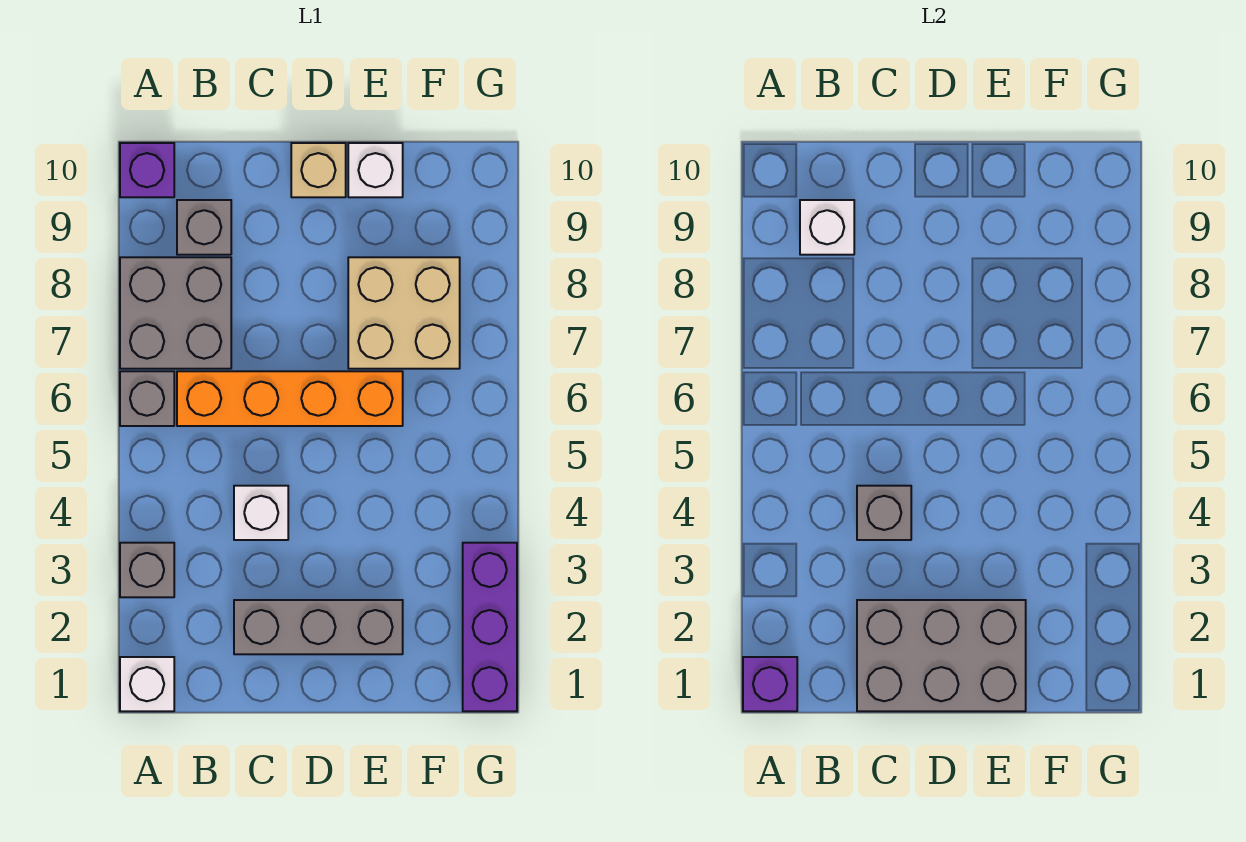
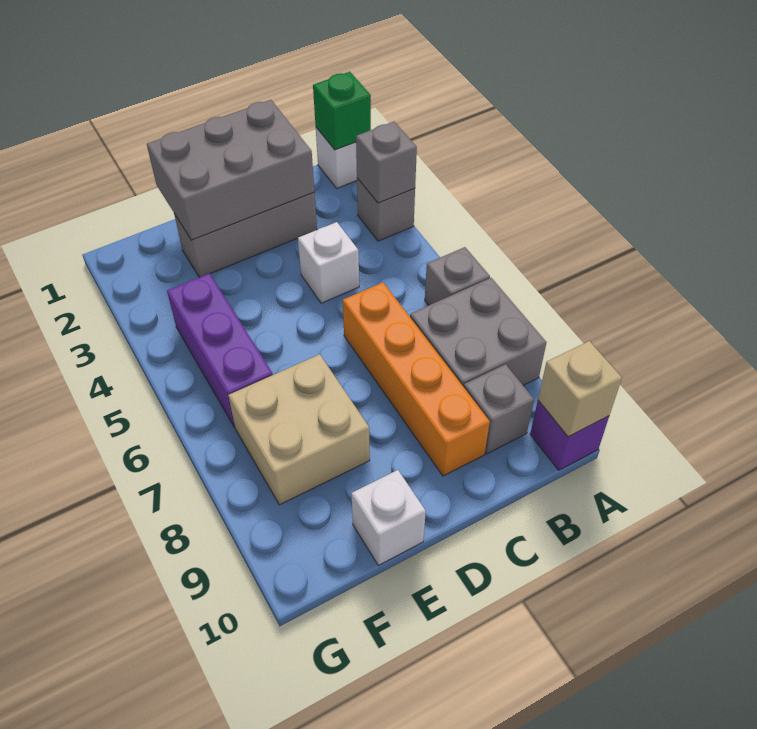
purple brick A1 level 2 -> green brick A1 level 2
orange brick B6:E6 level 1 -> orange brick C6:C9 level 1
white brick B9 level 2 -> none
grey brick C4 level 2 -> grey brick A3 level 2
tan brick D10 level 1 -> tan brick A10 level 2
purple brick G1:G3 level 1 -> purple brick F4:F6 level 1

